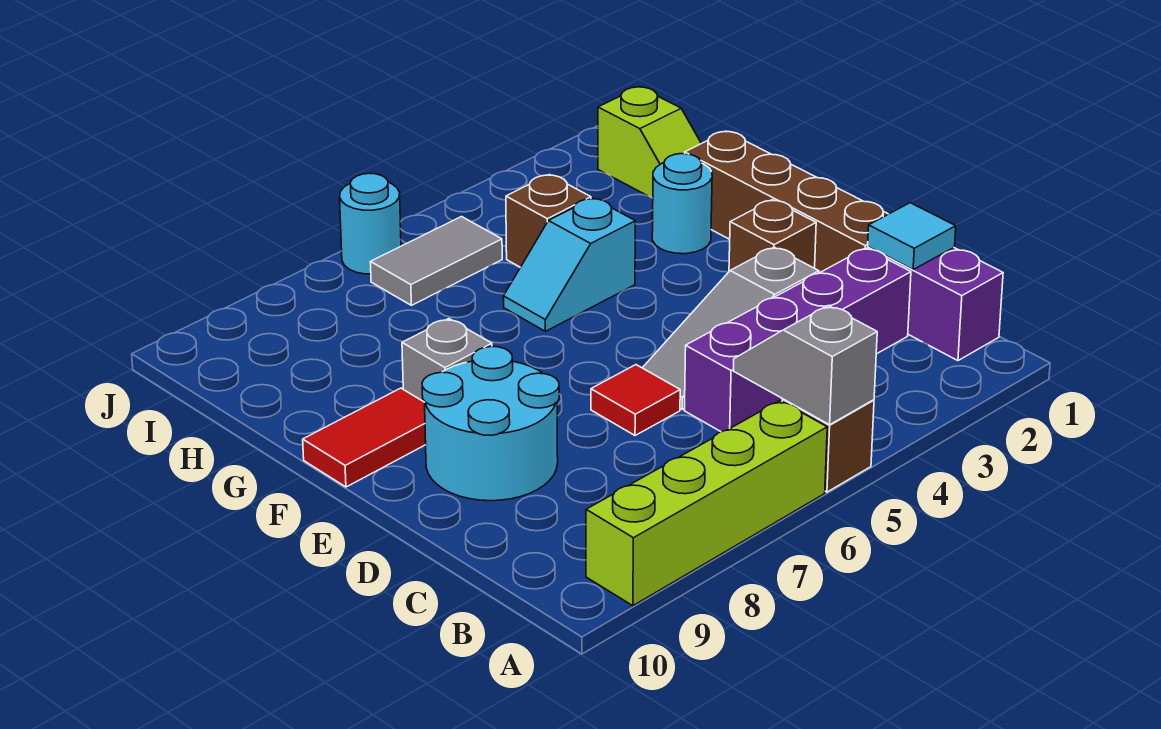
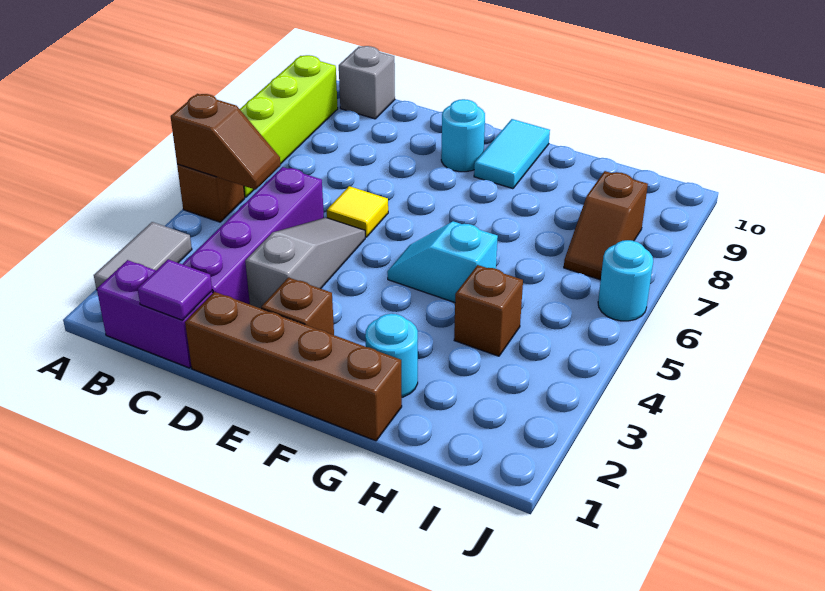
grey slope A5:B5 level 2 top A -> brown slope A5:B5 level 2 top A
cyan tile C1 level 2 -> purple tile C1 level 2
red tile D6 level 1 -> yellow tile D6 level 1
cyan round brick D8:E9 level 1 -> cyan round brick E9 level 1
grey brick F8 level 1 -> grey brick B10 level 1
red tile F9:F10 level 1 -> cyan tile F9:F10 level 1
cyan slope G4:G5 level 1 top 4 -> cyan slope F5:G5 level 1 top G
lime slope H1:I1 level 1 top I -> none
grey tile I5:I6 level 1 -> grey tile A2:A3 level 1
none -> brown slope I7:I8 level 1 top 8

